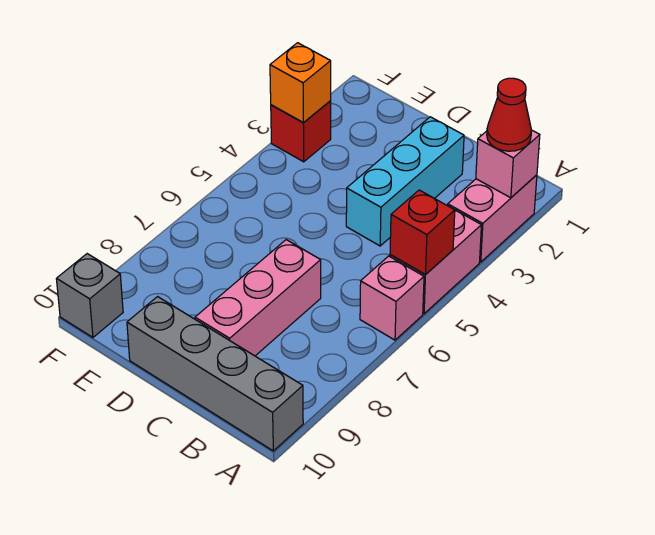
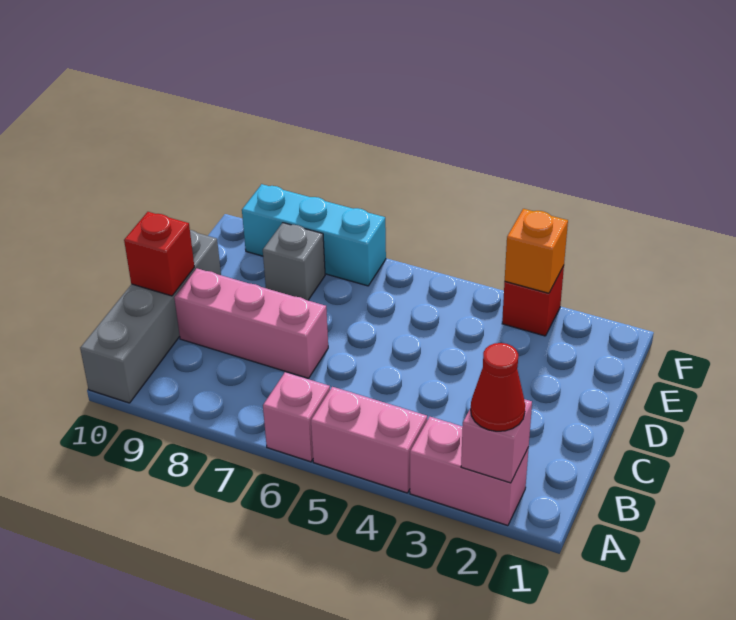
red brick A5 level 2 -> red brick C10 level 2
cyan brick C2:C4 level 1 -> cyan brick F7:F9 level 1
grey brick F10 level 1 -> grey brick E8 level 1

